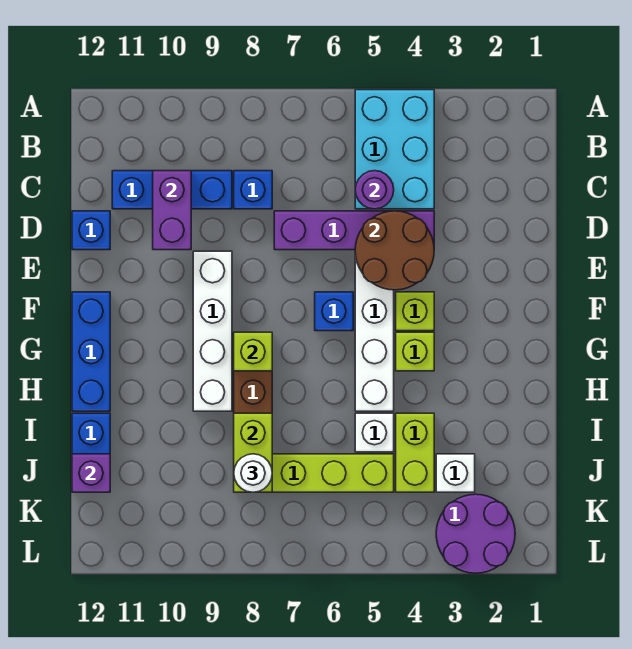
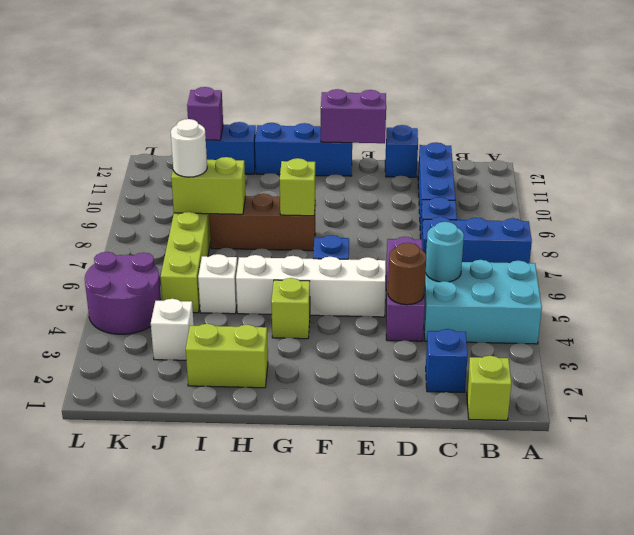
none -> blue brick A7:C7 level 1
none -> blue brick C2 level 1
purple round brick C5 level 2 -> cyan round brick C5 level 2
purple brick C10:D10 level 2 -> purple brick E12:F12 level 2
purple brick D4:D7 level 1 -> purple brick D4:D6 level 1
brown round brick D4:E5 level 2 -> brown round brick D4 level 2
white brick E9:H9 level 1 -> none
lime brick F4 level 1 -> lime brick B1 level 1
lime brick I4:J4 level 1 -> lime brick H2:I2 level 1
purple round brick K2:L3 level 1 -> purple round brick K4:L5 level 1

